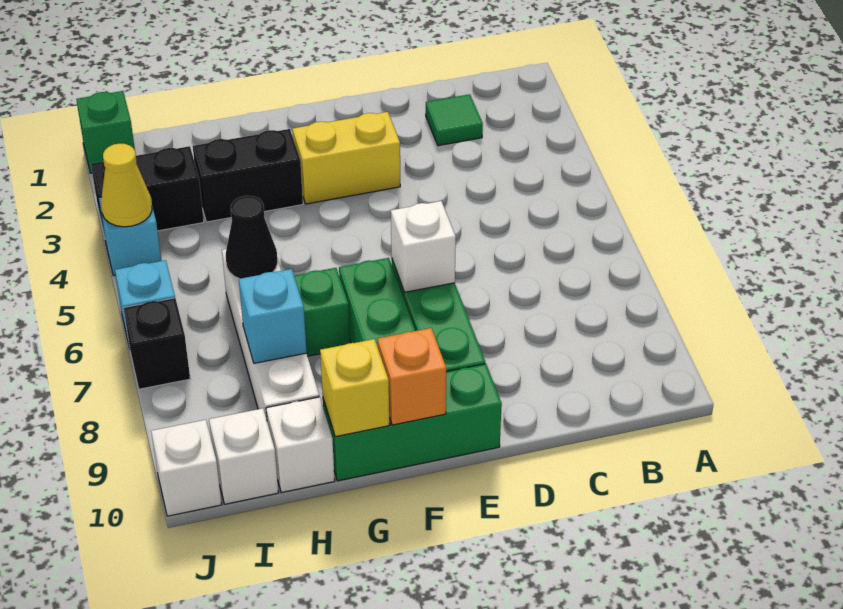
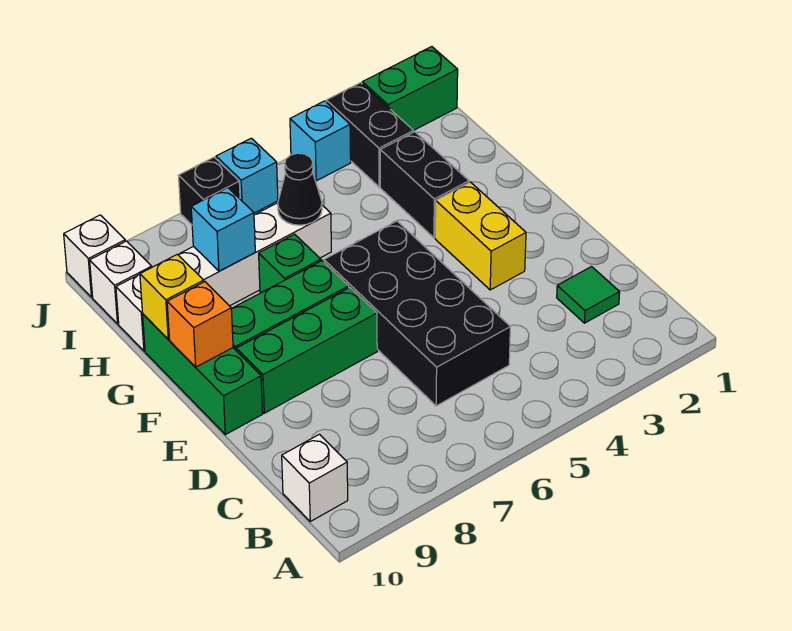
none -> black brick C5:F6 level 1
white brick E7 level 2 -> white brick B10 level 1
green brick J1 level 1 -> green brick J1:J2 level 1
yellow cone J4 level 2 -> none

